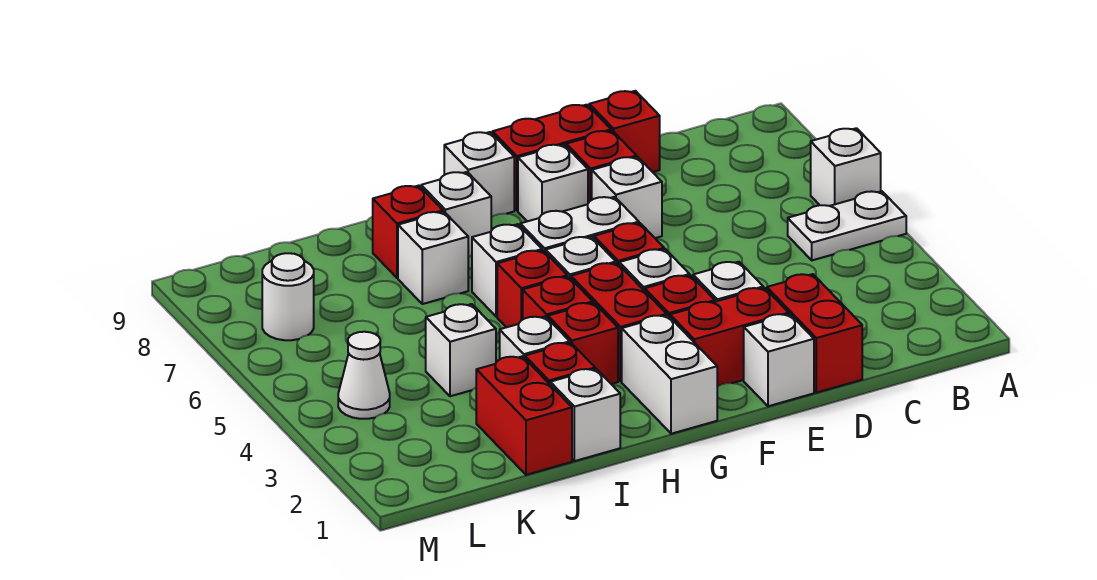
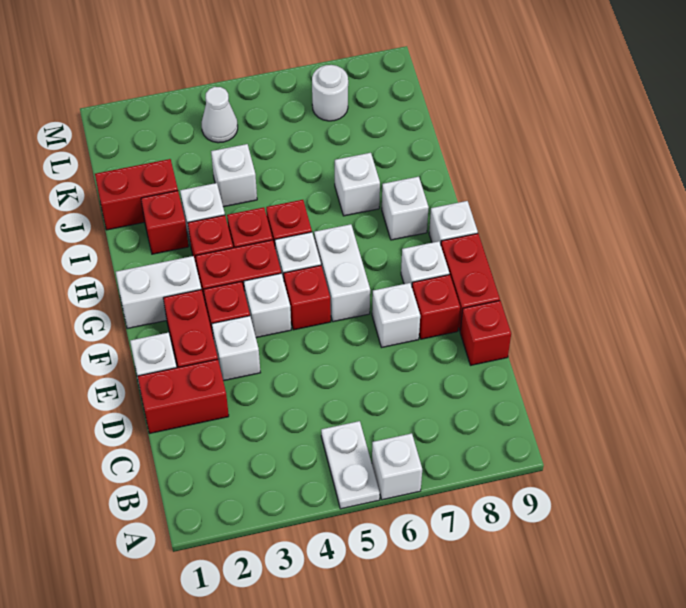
white brick H6 level 1 -> none
white brick I1 level 1 -> none
red brick I8 level 1 -> none

